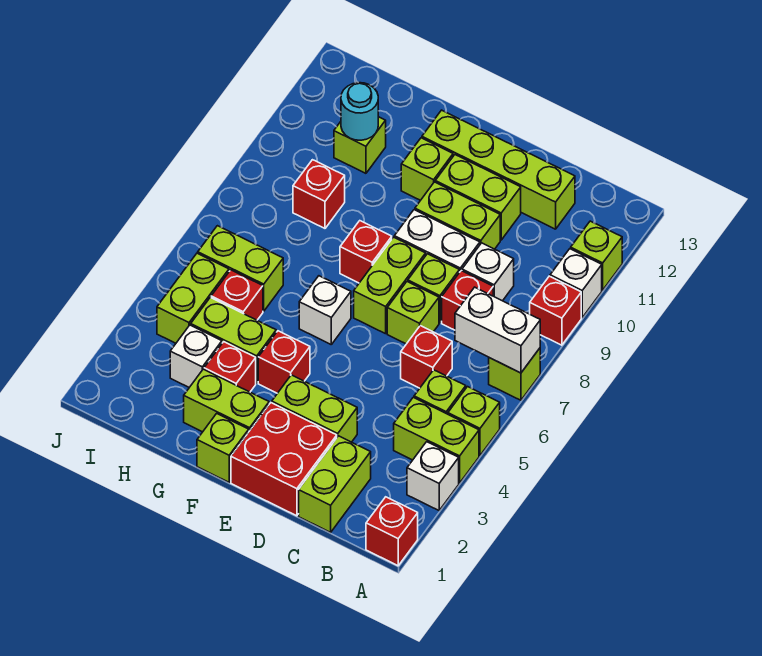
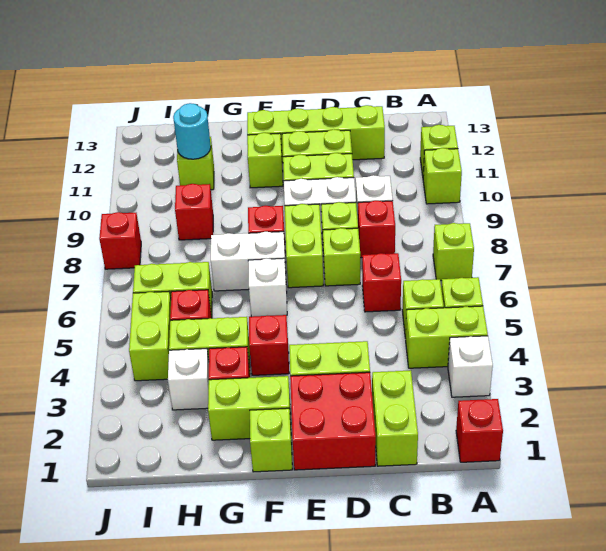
white brick A7:B7 level 2 -> white brick F7:G7 level 1
red brick A9 level 1 -> red brick J8 level 1
white brick A10 level 1 -> lime brick A10 level 1

